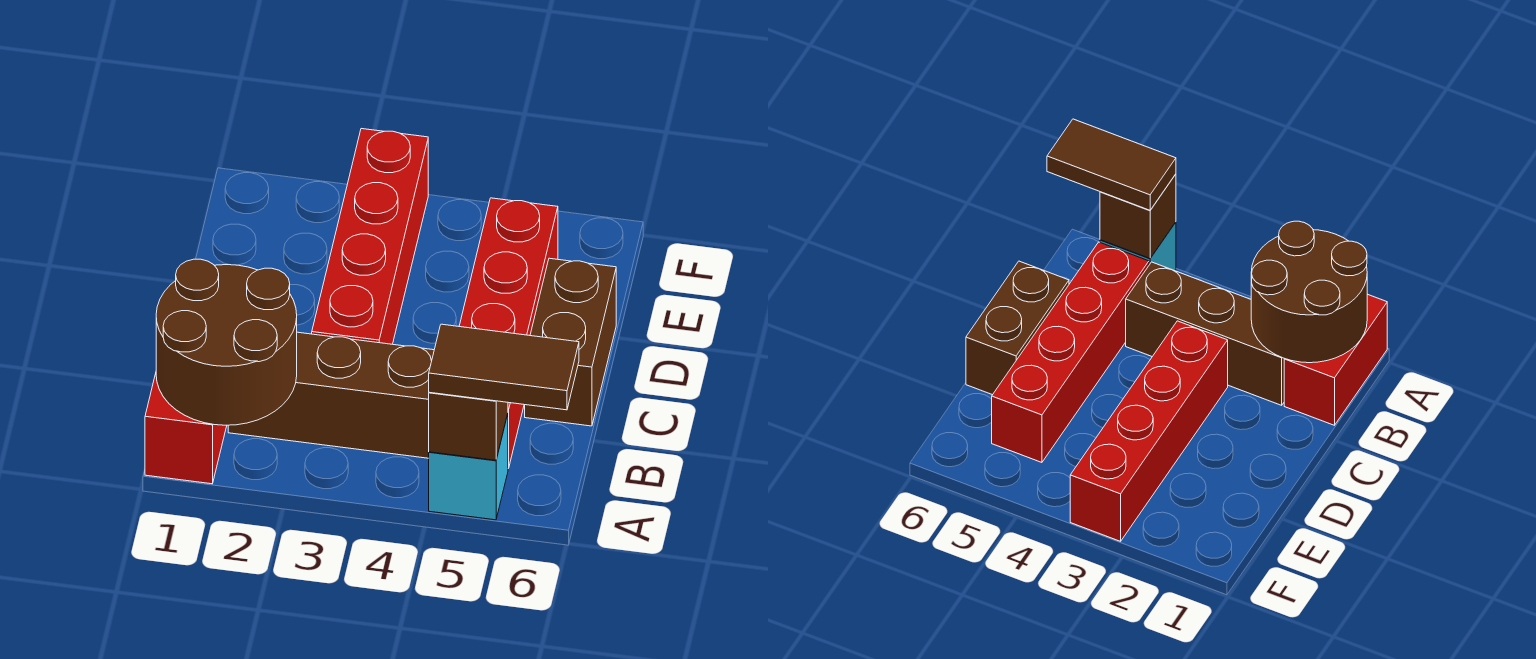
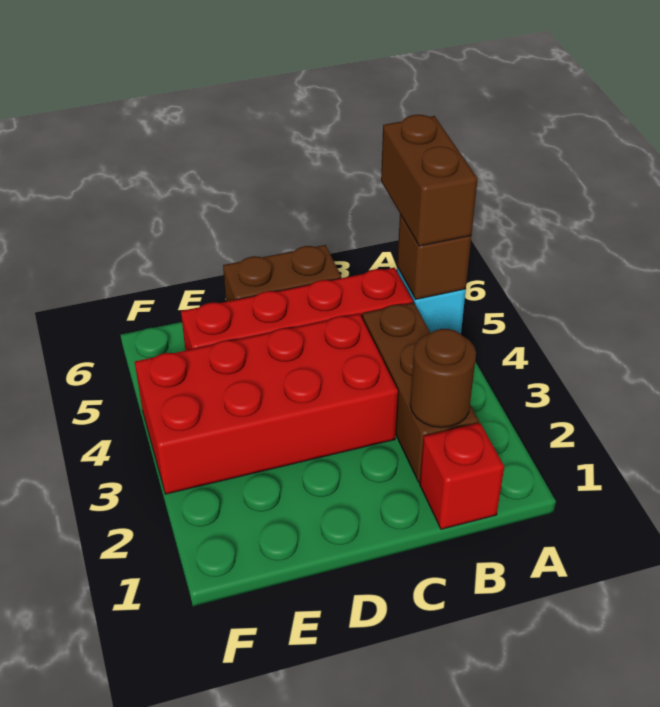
red brick A1:B1 level 1 -> red brick B1 level 1
brown round brick A1:B2 level 2 -> brown round brick B2 level 2
brown tile A5:A6 level 3 -> brown brick A5:A6 level 3
red brick C3:F3 level 1 -> red brick C3:F4 level 1

